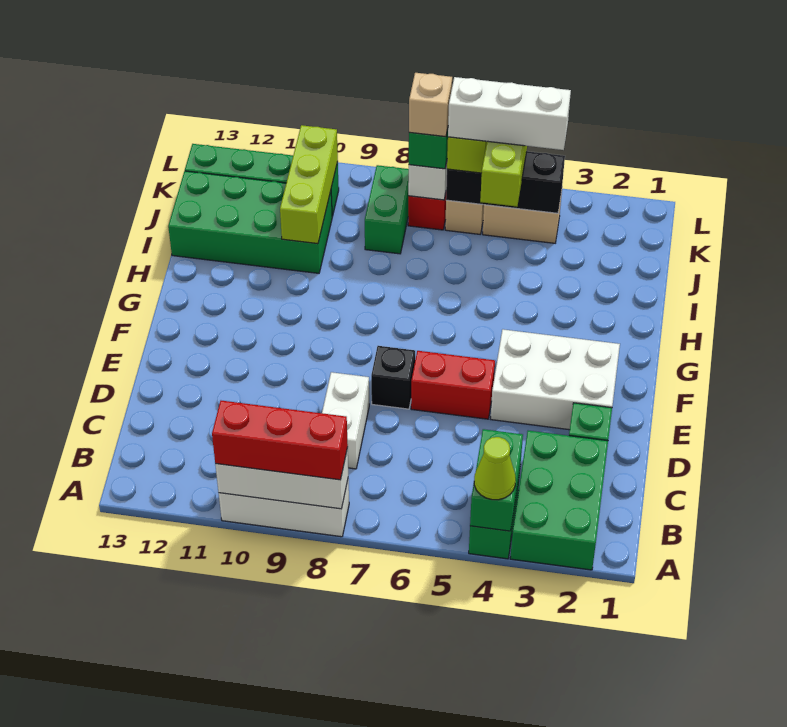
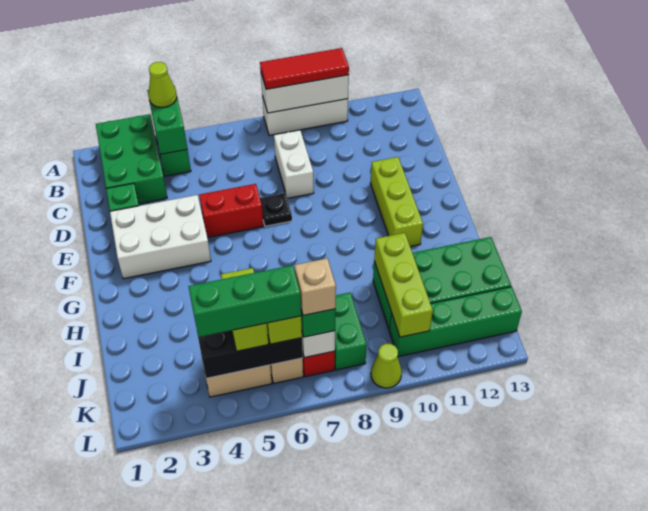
red brick A8:A10 level 3 -> red tile A8:A10 level 3
black brick E7 level 1 -> black plate E7 level 1
none -> lime brick E11:G11 level 1
white brick K4:K6 level 4 -> green brick K4:K6 level 4
none -> lime cone L9 level 1

